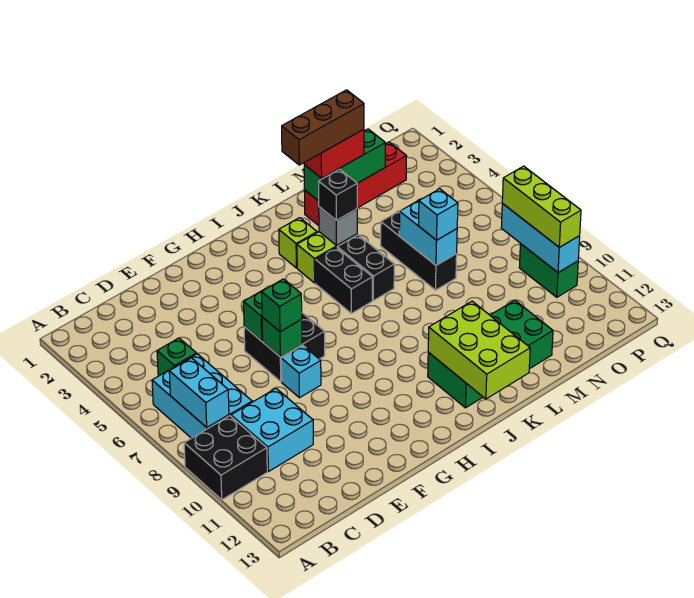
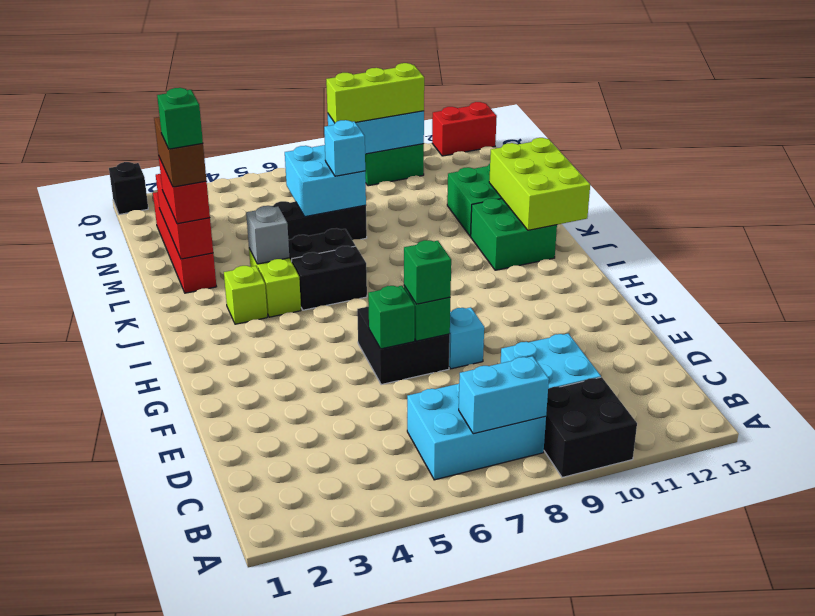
green brick C5 level 1 -> green brick L2 level 5
lime brick J11:K13 level 2 -> lime brick J12:L13 level 2
brown brick K2:M2 level 4 -> brown brick L2:M2 level 4
black brick K4 level 3 -> black brick Q1 level 1
green brick L2:N2 level 2 -> red brick L2:N2 level 2
cyan brick M6:M7 level 2 -> cyan brick M6:N7 level 2
none -> red brick Q12:Q13 level 1

